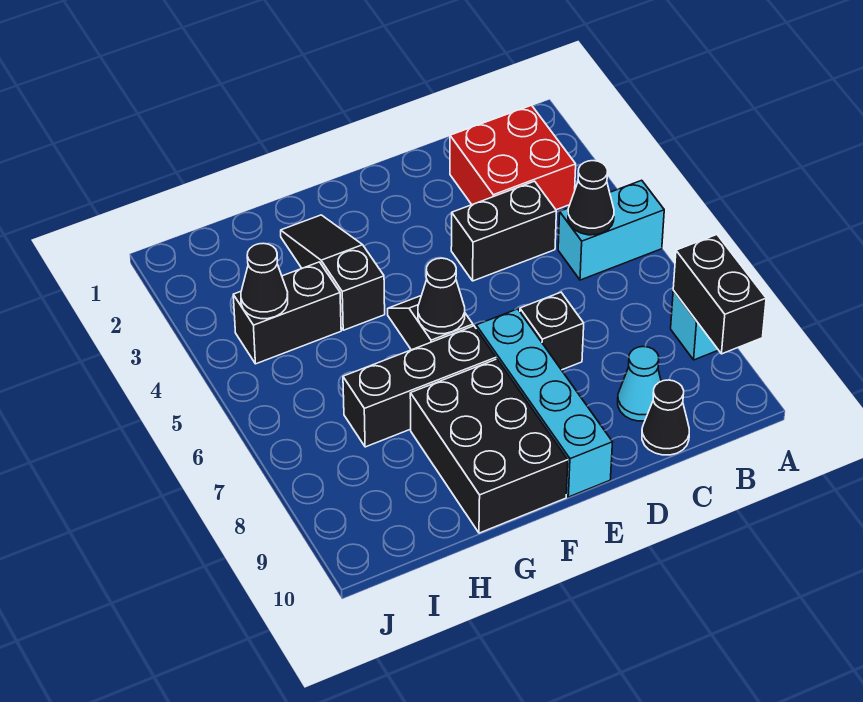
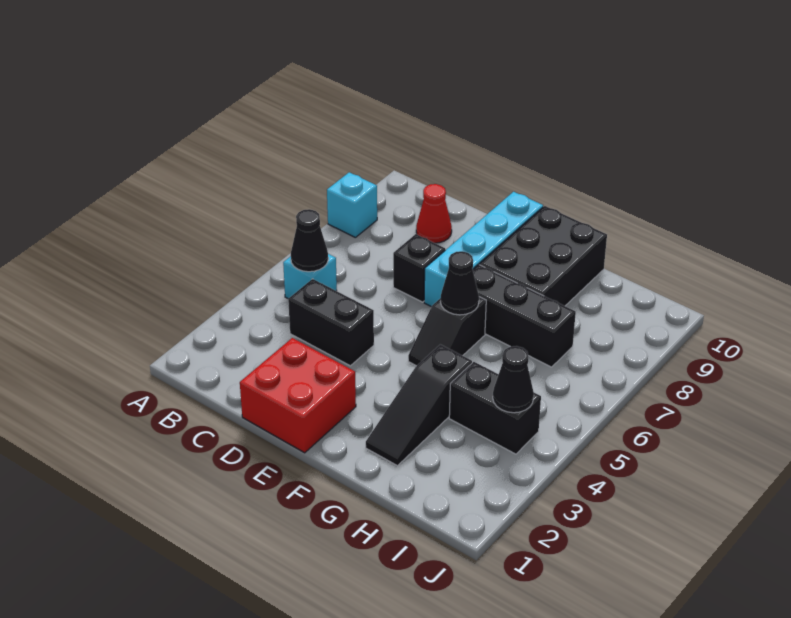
cyan brick A5:B5 level 1 -> cyan brick B5 level 1
black brick A8:A9 level 2 -> none
red brick B2:C3 level 1 -> red brick D1:E2 level 1
cyan cone C9 level 1 -> red cone C9 level 1
black cone C10 level 1 -> none

